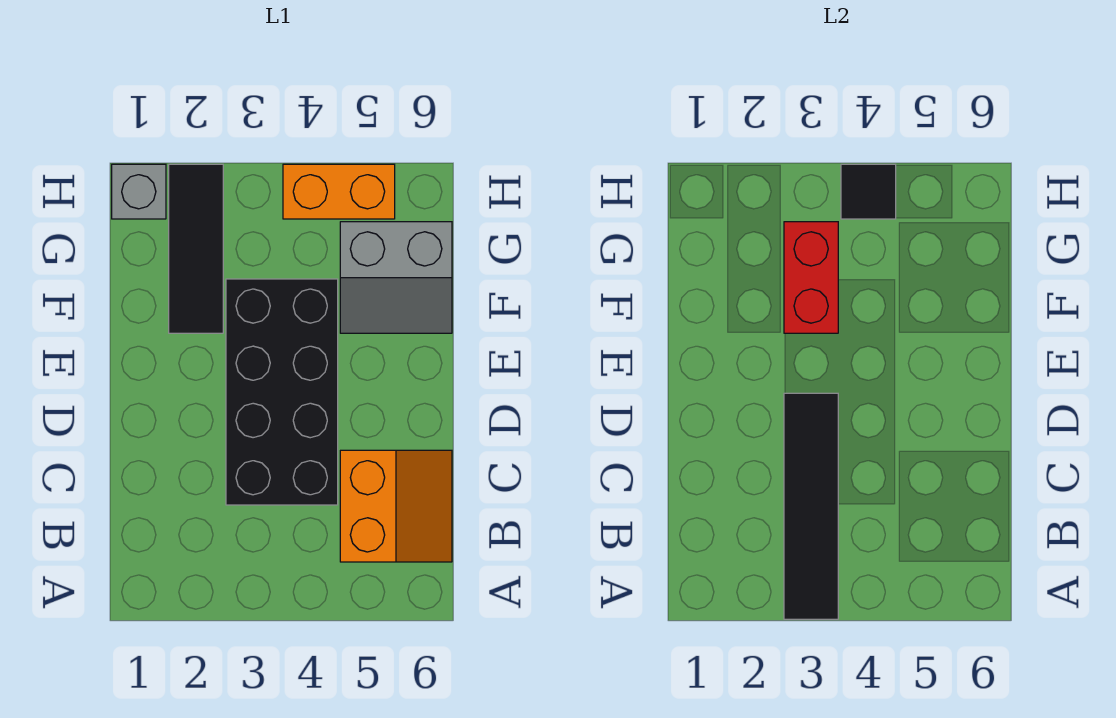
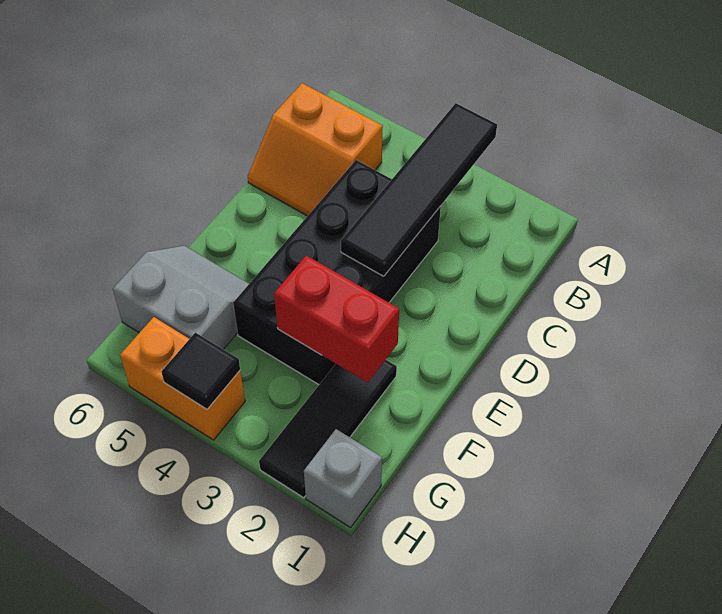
orange slope B5:C6 level 1 top 5 -> orange slope B5:C6 level 1 top B
red brick F3:G3 level 2 -> red brick F2:F3 level 2

